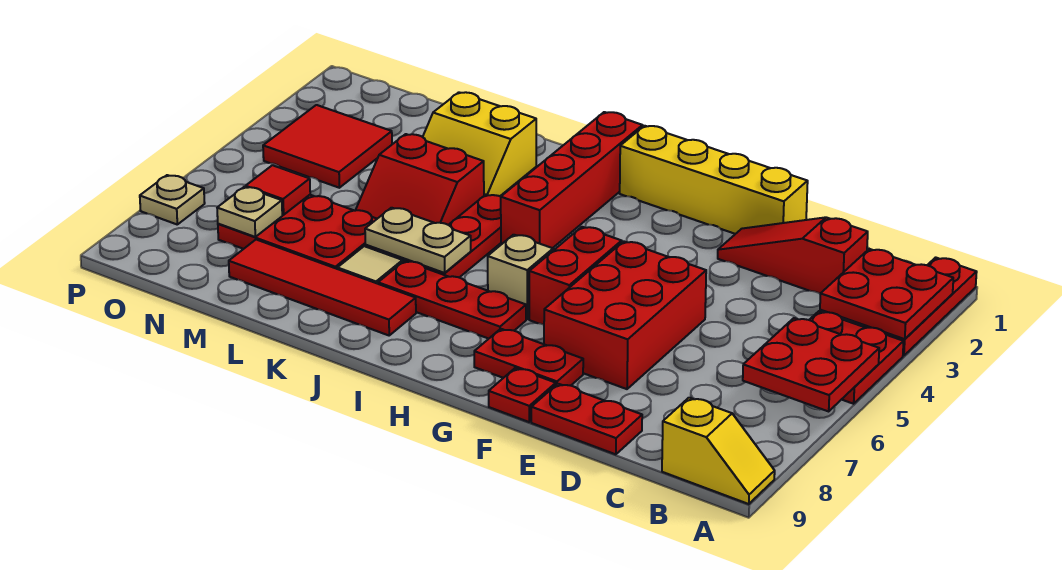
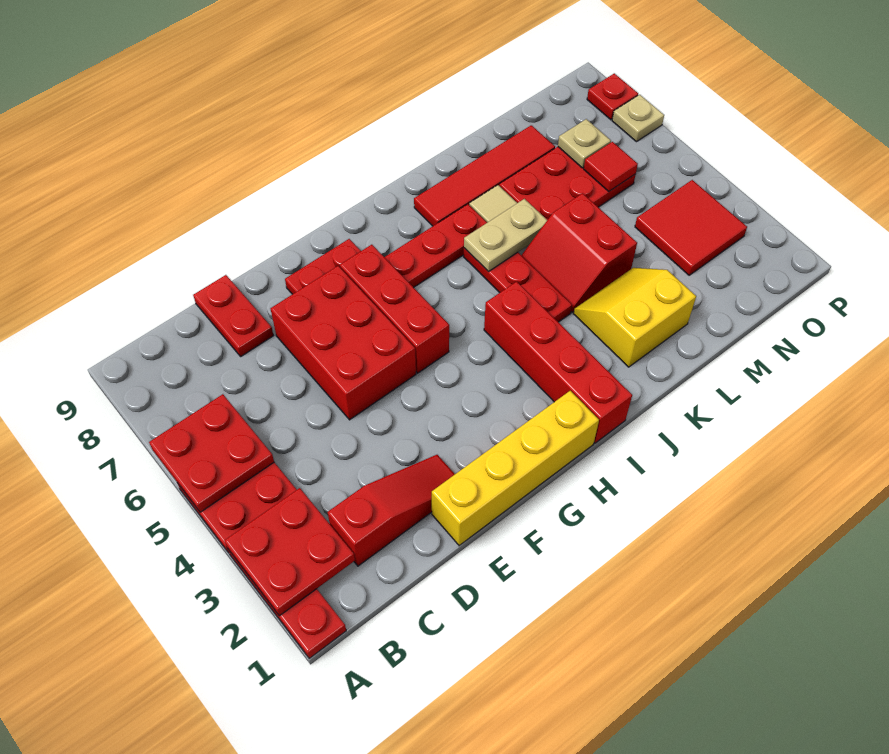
yellow slope A9:B9 level 1 top B -> none
red plate D9:E9 level 1 -> red plate D8:D9 level 1
red plate F9 level 1 -> red plate P8 level 1
red brick G5:G6 level 1 -> red brick G5:G7 level 1
tan brick H6 level 1 -> none
red slope K4:L5 level 1 top 4 -> red slope K4:L5 level 1 top L

